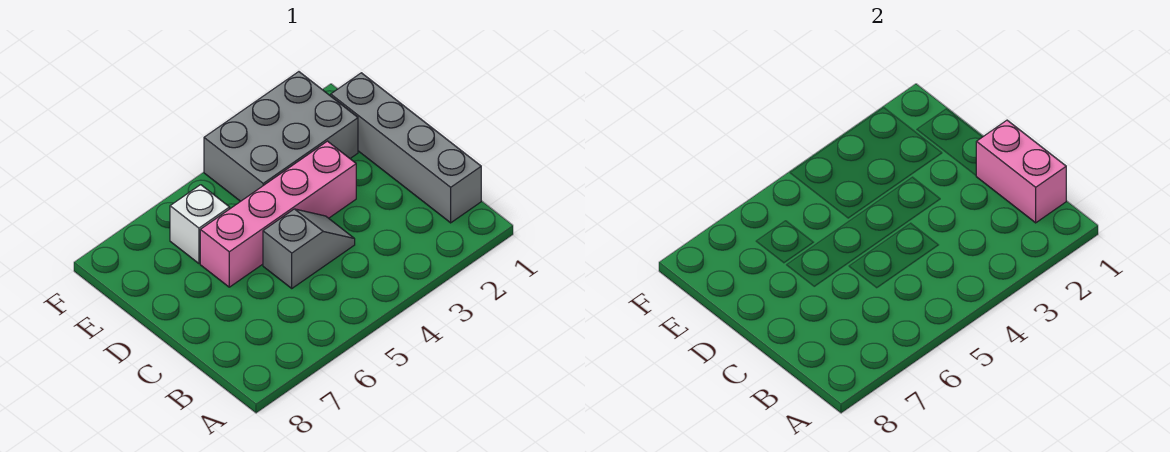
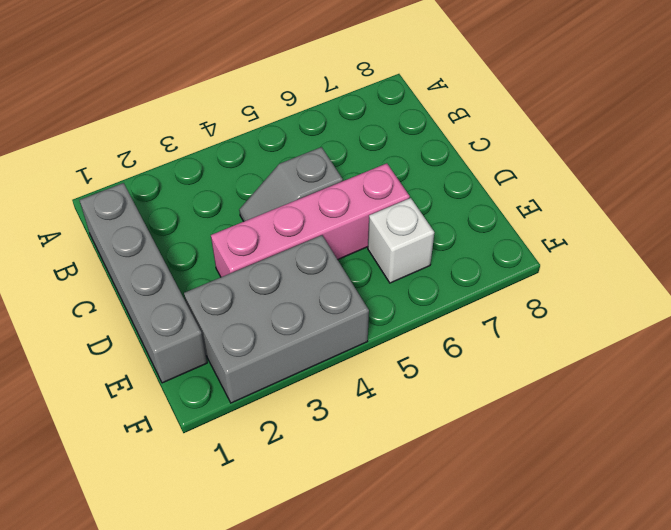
pink brick B1:C1 level 2 -> none

